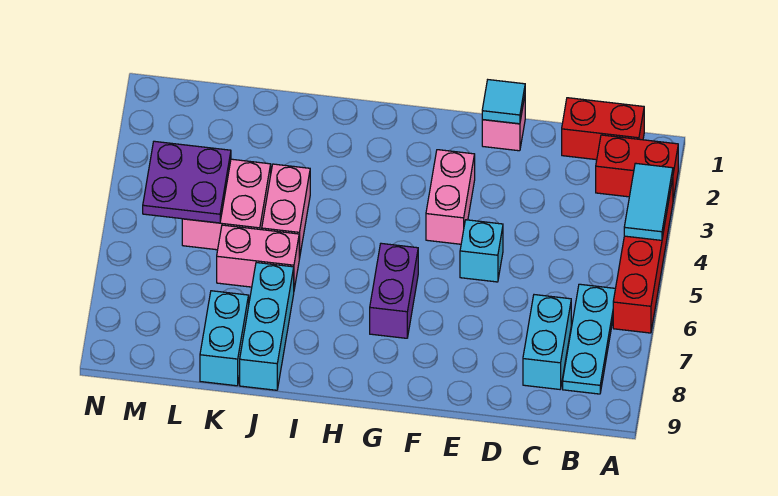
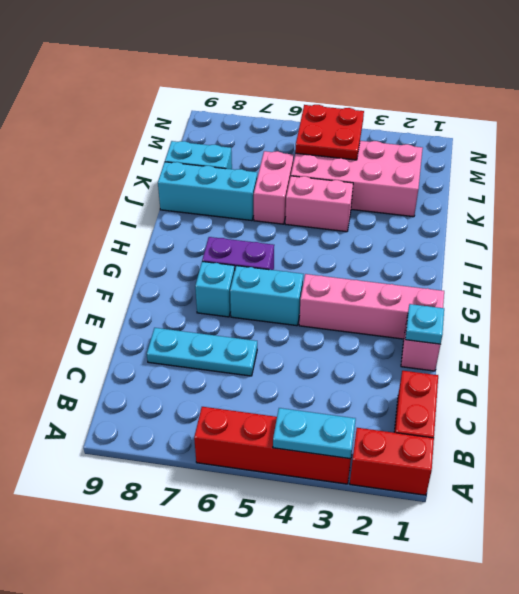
red brick A2:B2 level 1 -> red brick A1:A2 level 1
cyan tile A3:A4 level 2 -> cyan plate A3:A4 level 2
cyan plate B6:B8 level 1 -> cyan plate D6:D8 level 1
cyan brick C7:C8 level 1 -> cyan brick F5:F6 level 1
cyan tile E1 level 2 -> cyan plate E1 level 2
cyan brick E5 level 1 -> cyan brick F7 level 1
pink brick F3:F4 level 1 -> pink brick F1:F4 level 1
pink brick K4:L5 level 1 -> pink brick K2:L5 level 1
purple plate L4:M5 level 2 -> red plate L4:M5 level 2

